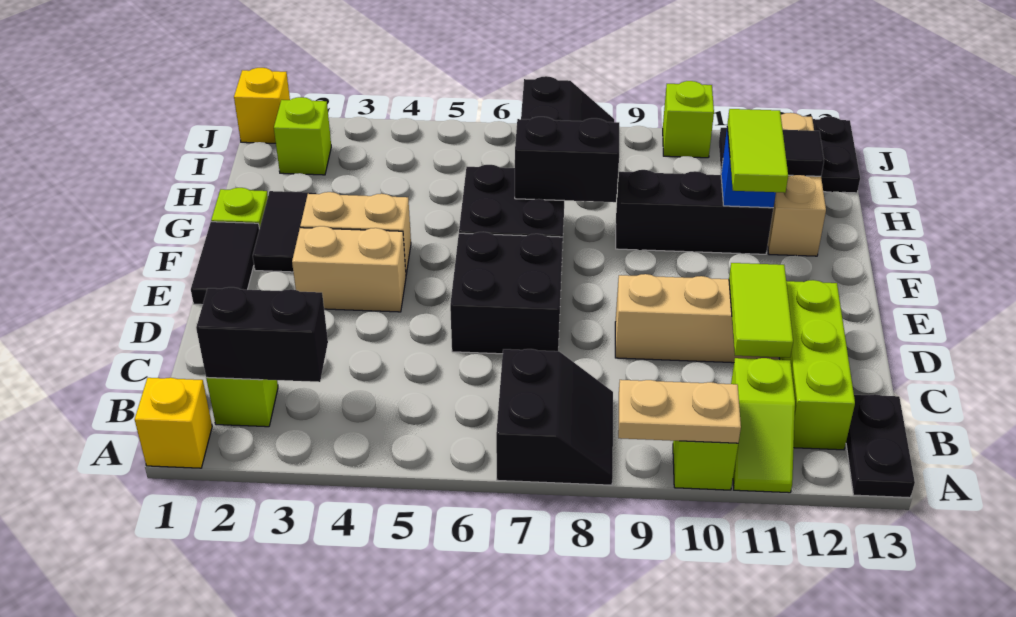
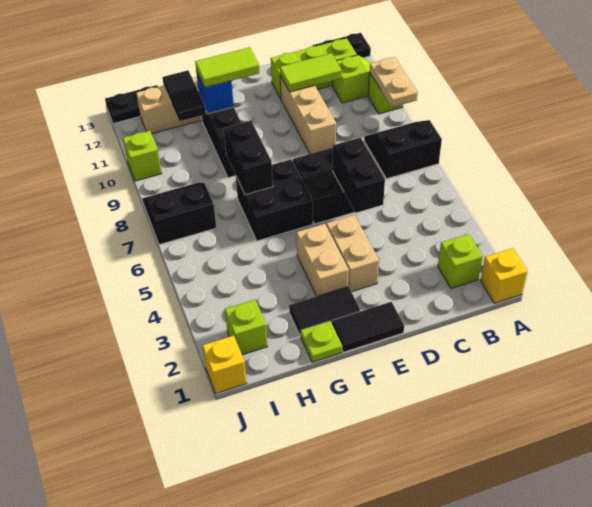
black brick B2:B3 level 2 -> black brick D5:D6 level 2

